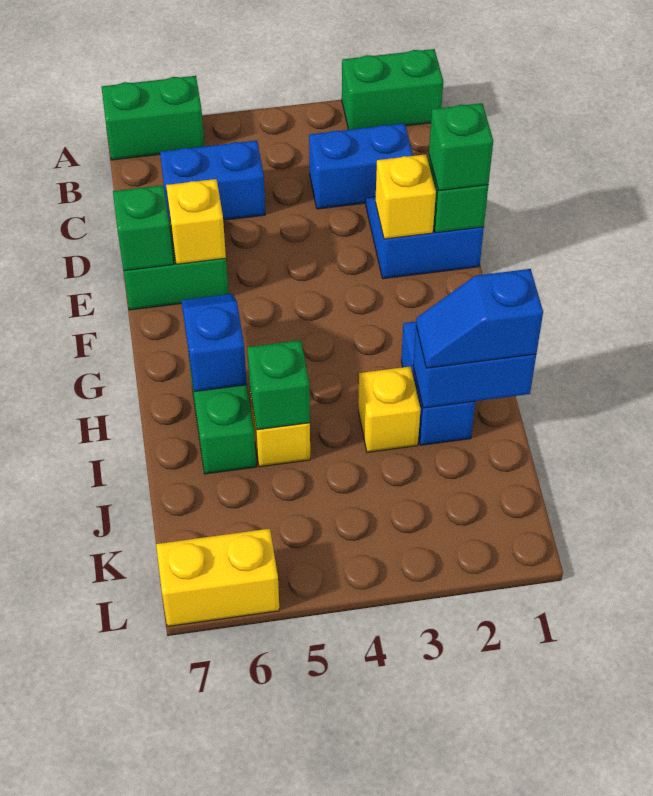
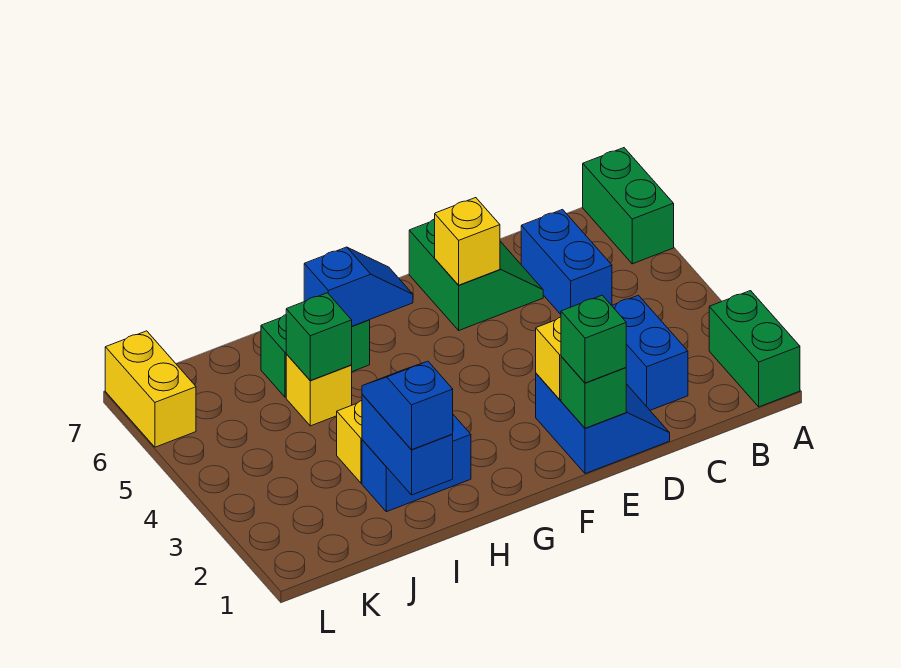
green brick E7 level 2 -> none

